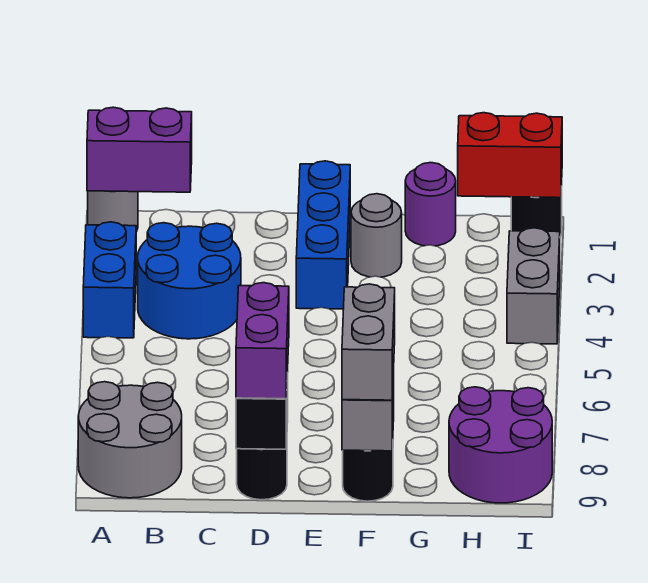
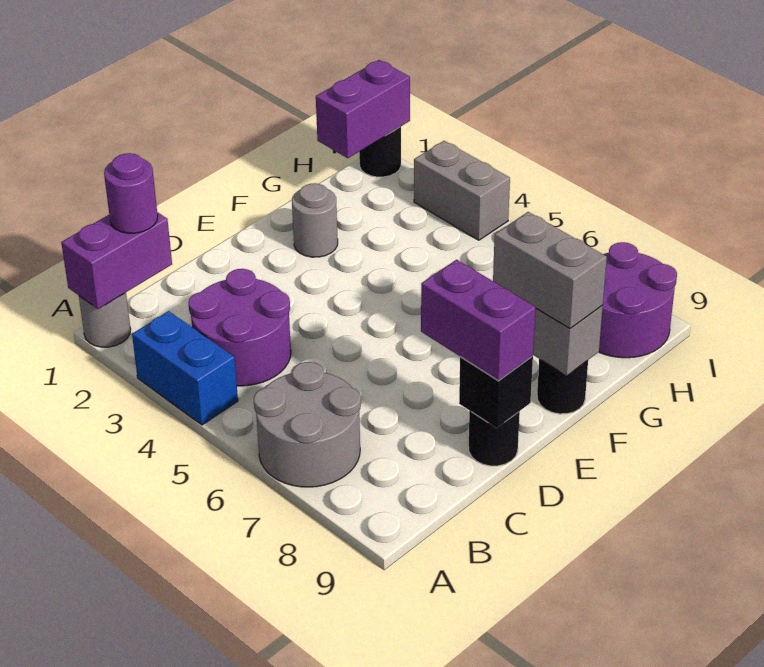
grey round brick A8:B9 level 1 -> grey round brick A6:B7 level 1
blue round brick B3:C4 level 1 -> purple round brick B3:C4 level 1
blue brick E1:E3 level 1 -> none
purple round brick G1 level 1 -> purple round brick B1 level 3
red brick H1:I1 level 2 -> purple brick H1:I1 level 2

